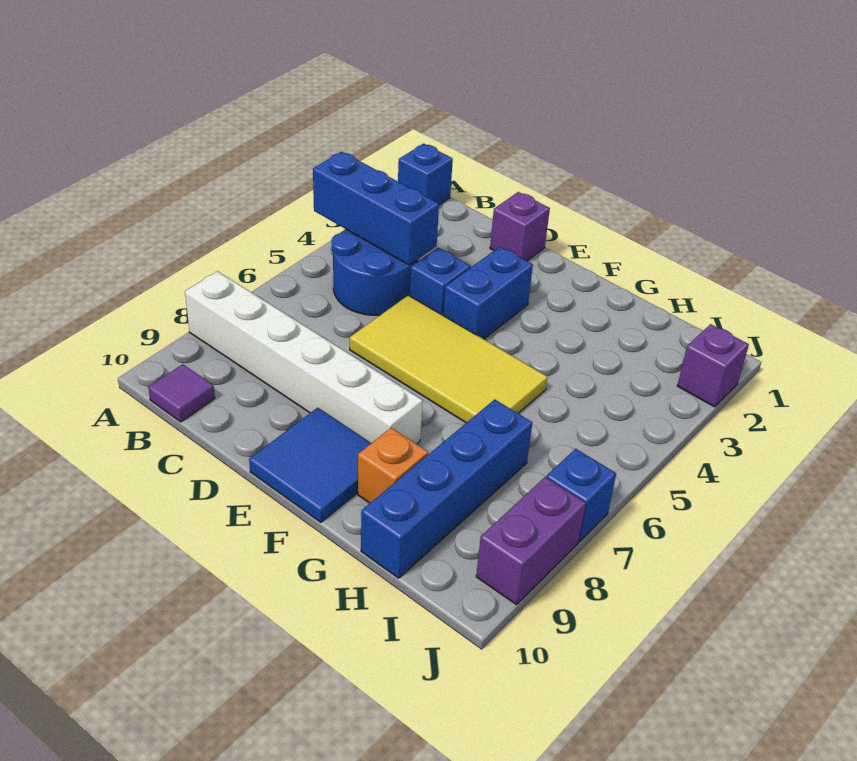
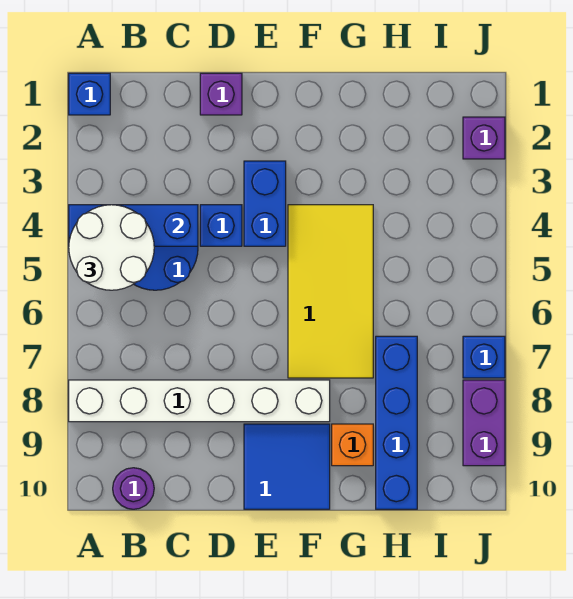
none -> white round brick A4:B5 level 3
purple tile B10 level 1 -> purple round brick B10 level 1
yellow tile D5:G6 level 1 -> yellow tile F4:G7 level 1

